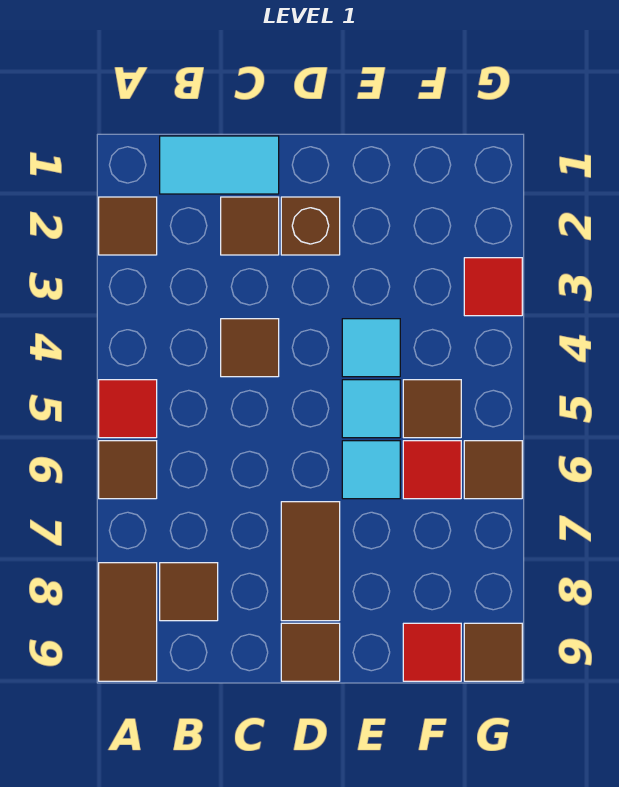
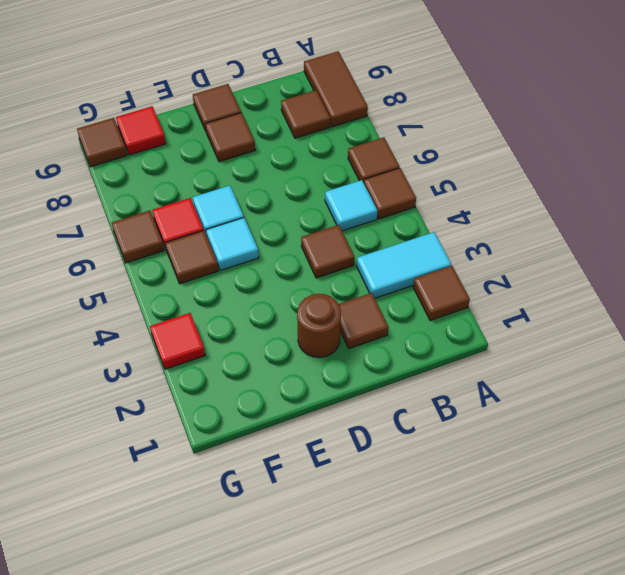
red tile A5 level 1 -> brown tile A5 level 1
cyan tile B1:C1 level 1 -> cyan tile A3:B3 level 1
brown brick D2 level 1 -> brown round brick D2 level 1
brown tile D7:D8 level 1 -> brown tile D8 level 1
cyan tile E4 level 1 -> cyan tile B5 level 1

